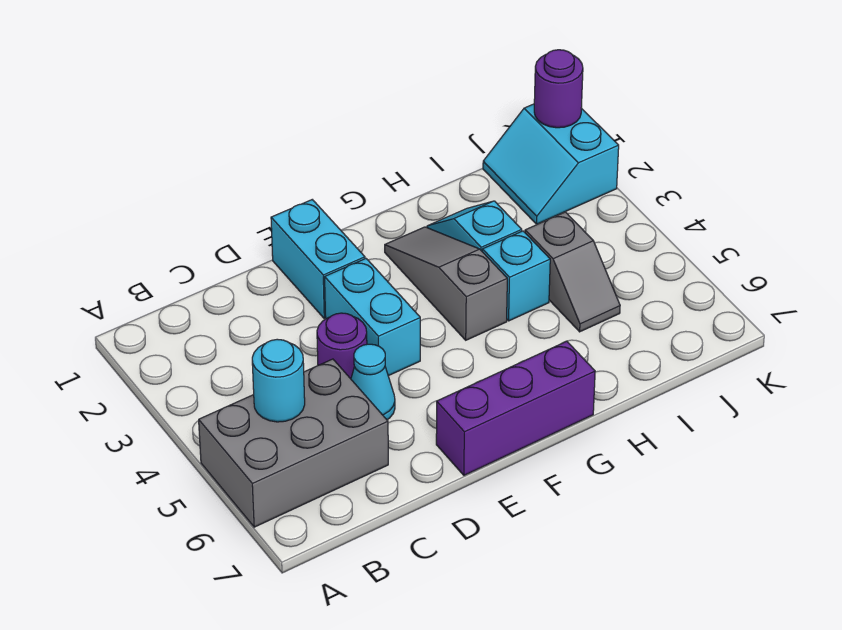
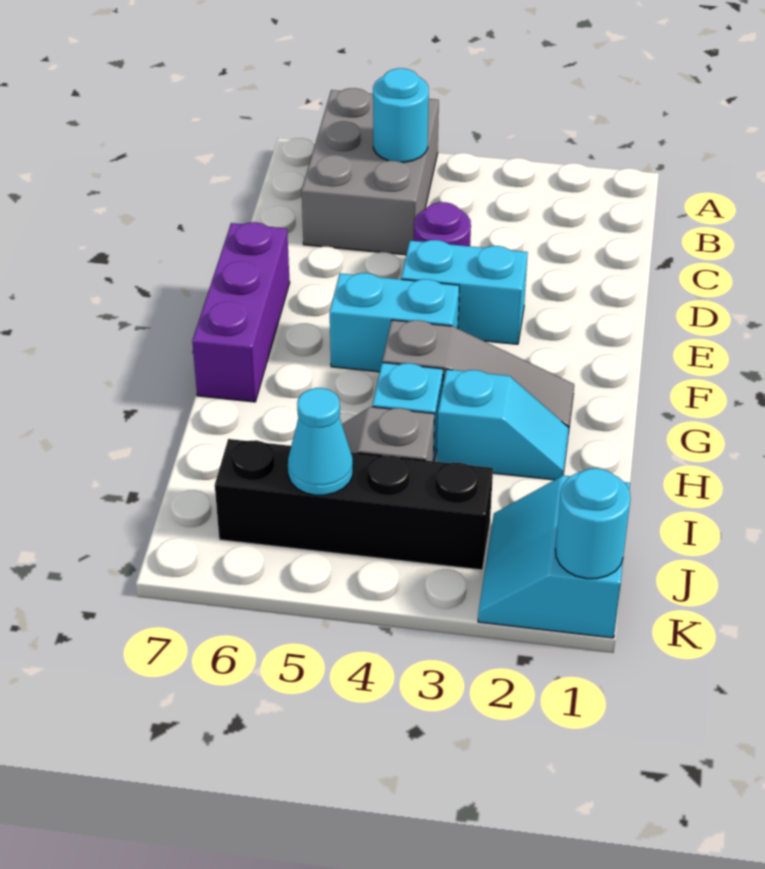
cyan cone D5 level 1 -> cyan cone J5 level 2
cyan brick E1:E2 level 1 -> cyan brick F4:F5 level 1
cyan slope J1:K2 level 1 top K -> cyan slope J1:K2 level 1 top 1
none -> black brick J3:J6 level 1
purple round brick K1 level 2 -> cyan round brick K1 level 2

